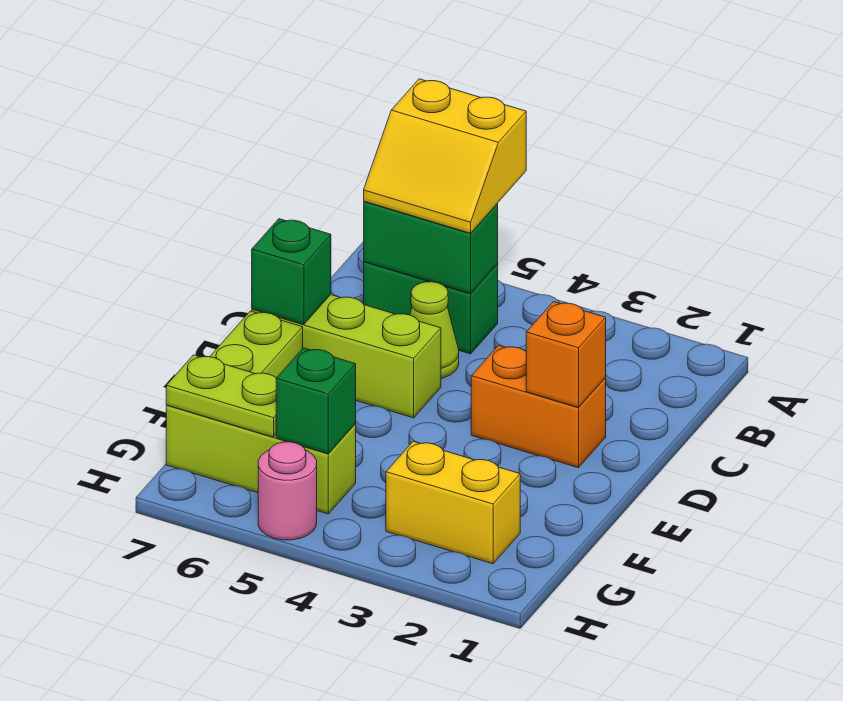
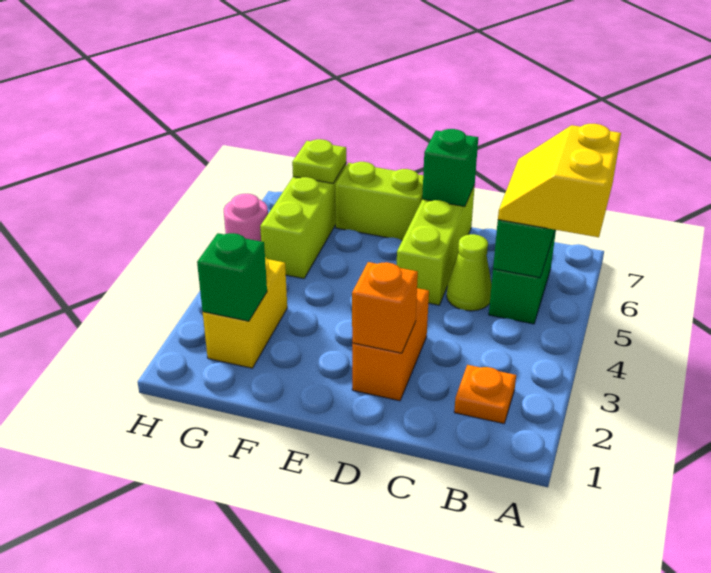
none -> orange plate B2 level 1
green brick G5 level 2 -> green brick G2 level 2
lime plate G6:G7 level 2 -> lime plate G7 level 2

